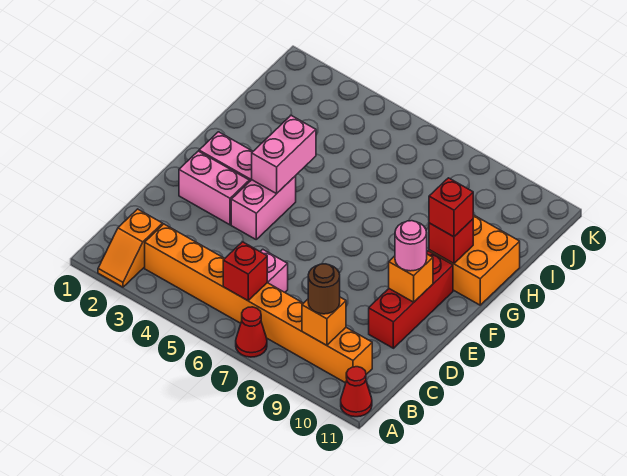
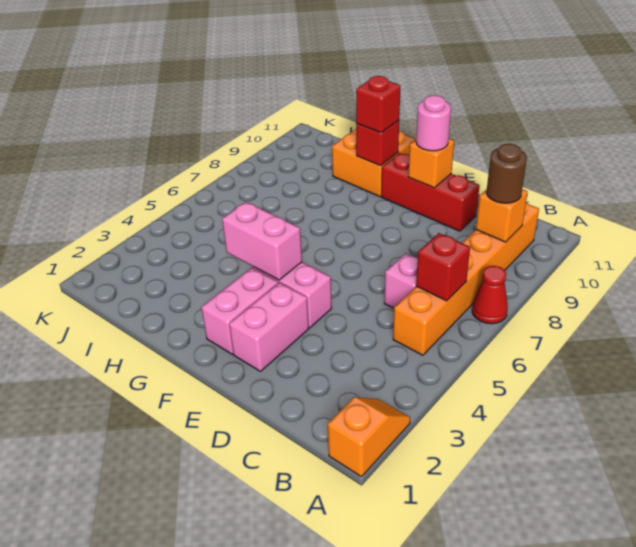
orange slope A2:B2 level 1 top B -> orange slope A1:A2 level 1 top 1
red cone A11 level 1 -> none
orange brick B3:B10 level 1 -> orange brick B5:B10 level 1

